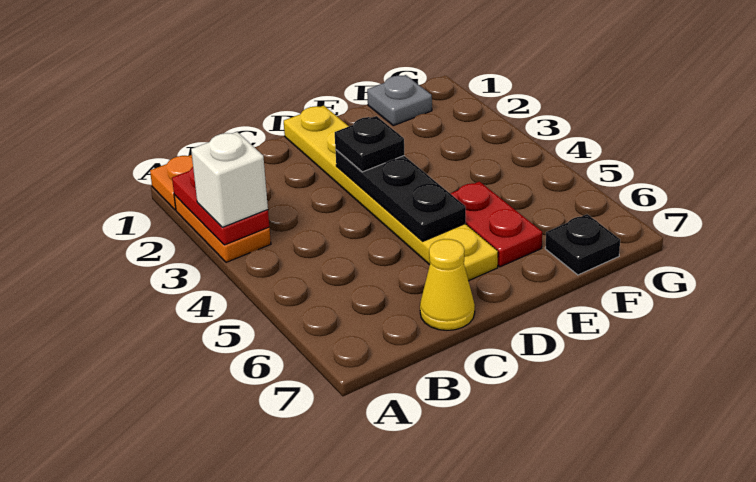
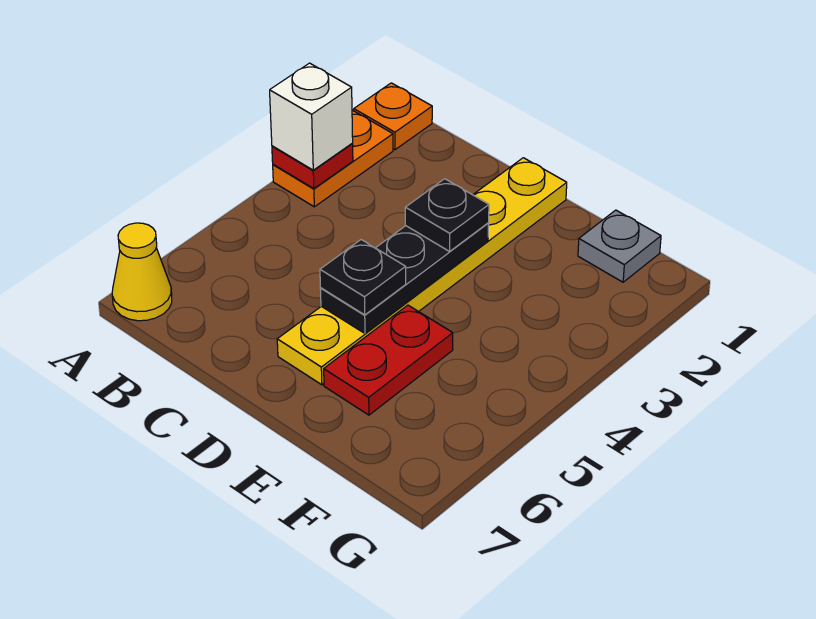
red plate A2:A3 level 2 -> red plate A3 level 2
yellow cone C7 level 1 -> yellow cone A7 level 1
black plate F7 level 1 -> black plate D5 level 3

